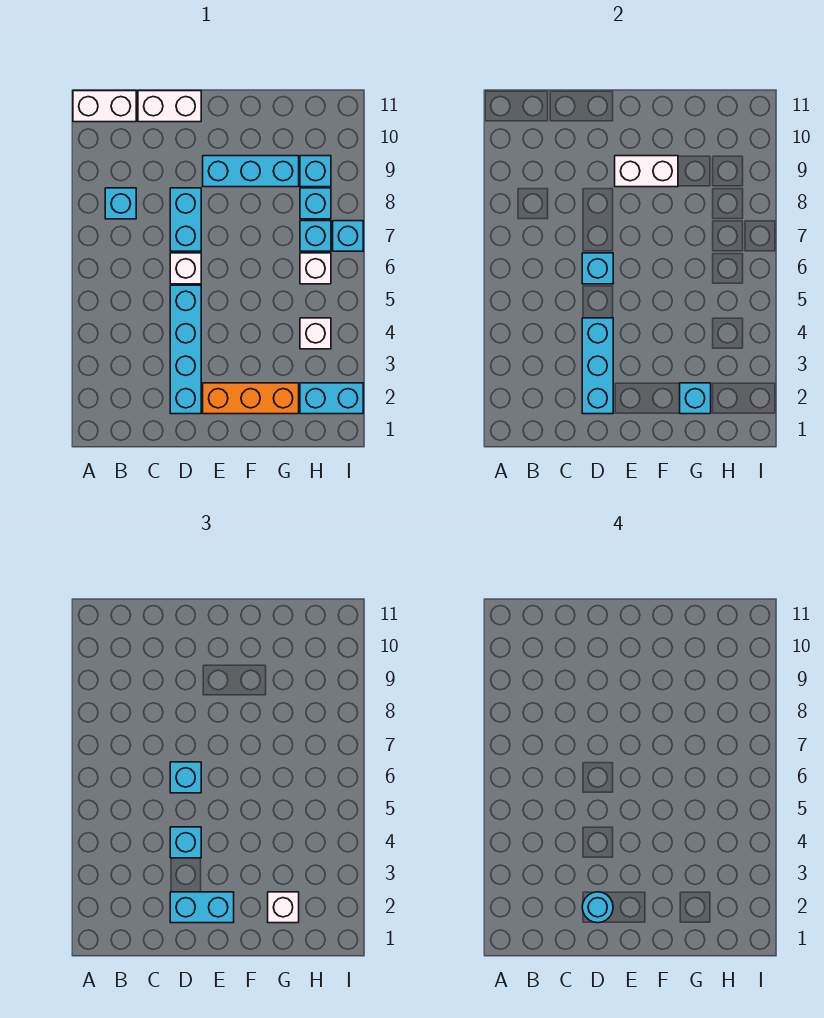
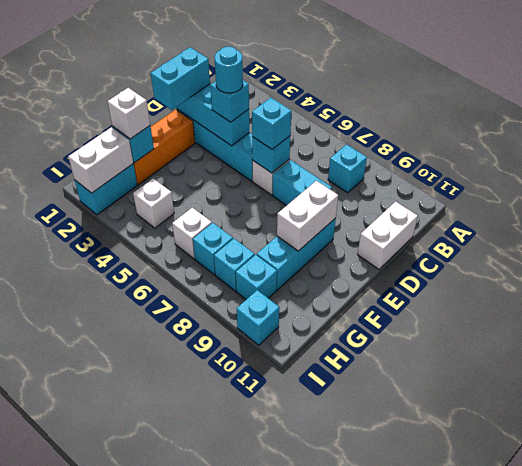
white brick A11:B11 level 1 -> white brick H2:I2 level 2
cyan round brick D2 level 4 -> cyan round brick D4 level 4
cyan brick I7 level 1 -> cyan brick I10 level 1

